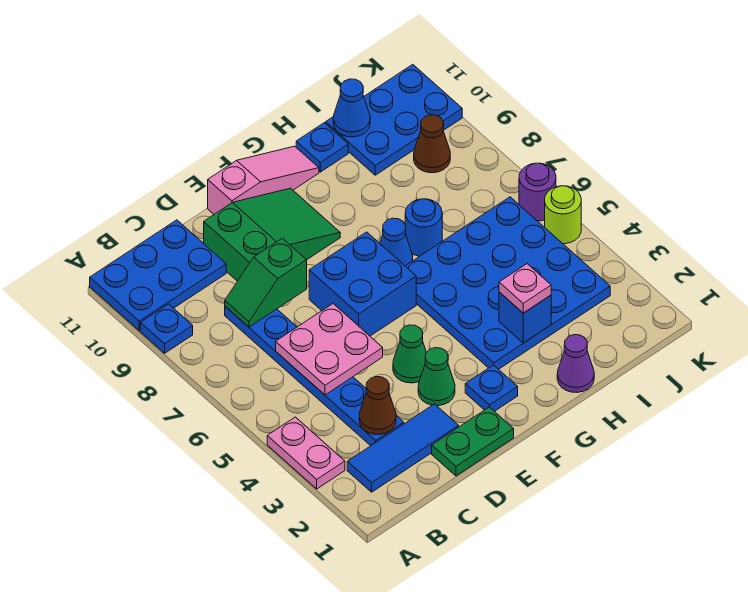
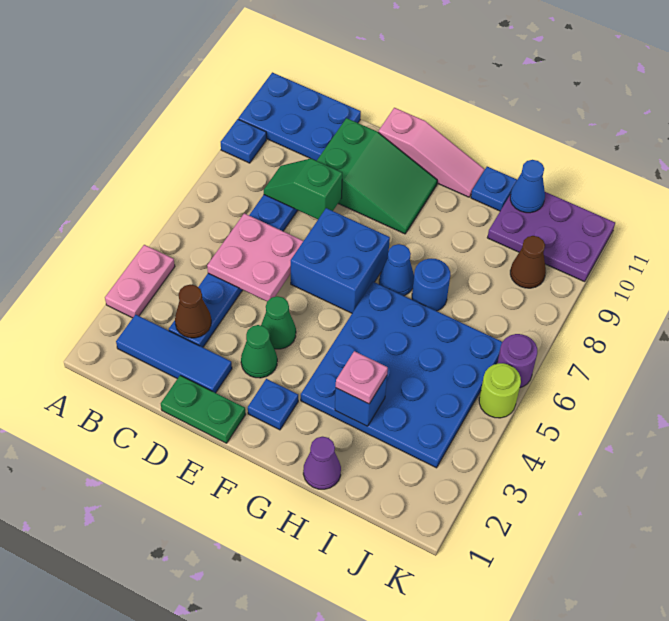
blue plate I10:K11 level 1 -> purple plate I10:K11 level 1

